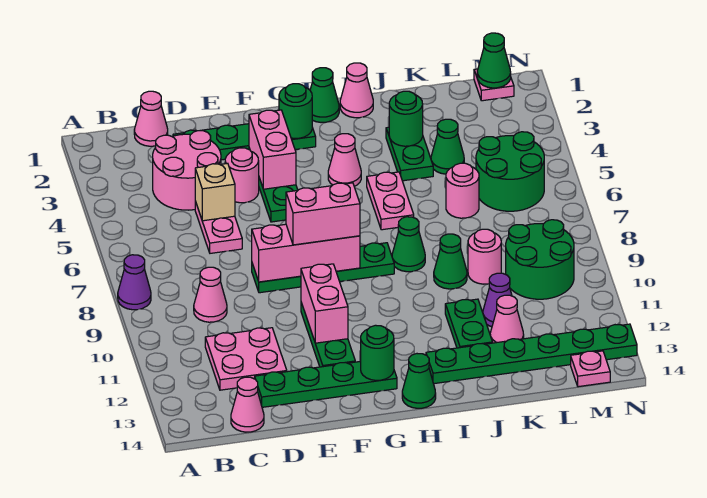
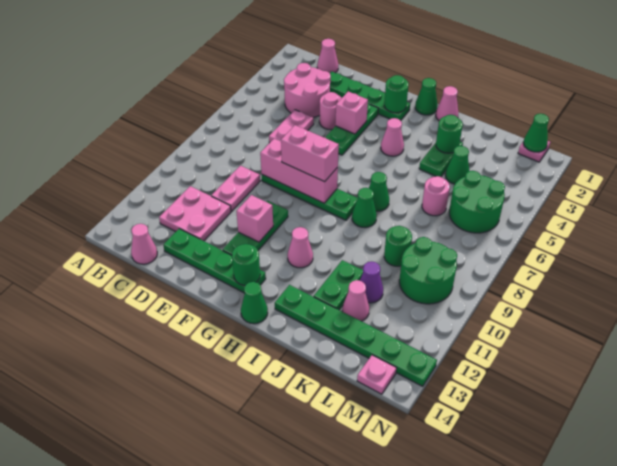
purple cone A8 level 1 -> none
pink cone C9 level 1 -> pink cone H11 level 1
tan brick D5 level 2 -> none
pink brick F3:F4 level 2 -> pink brick F4 level 2
pink brick F10:F11 level 2 -> pink brick F11 level 2
pink plate I5:I6 level 1 -> pink plate D9:D10 level 1
green cone J9 level 1 -> green cone I7 level 1
pink round brick K9 level 1 -> green round brick K9 level 1

